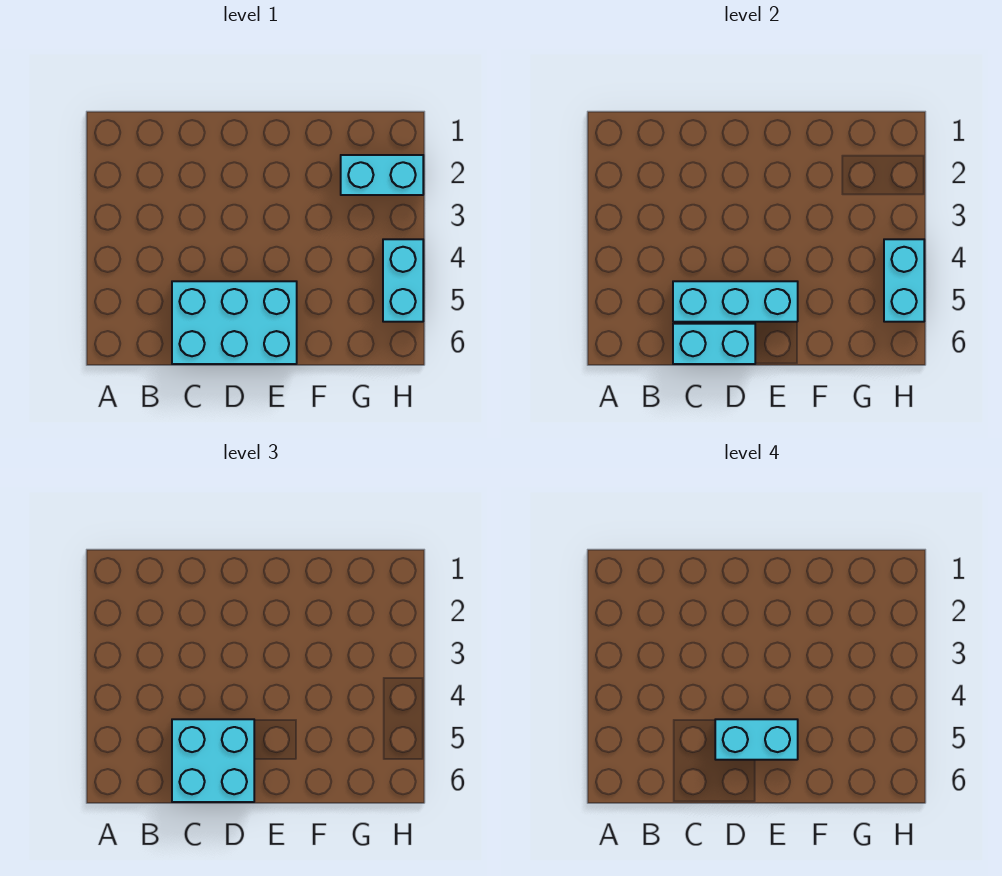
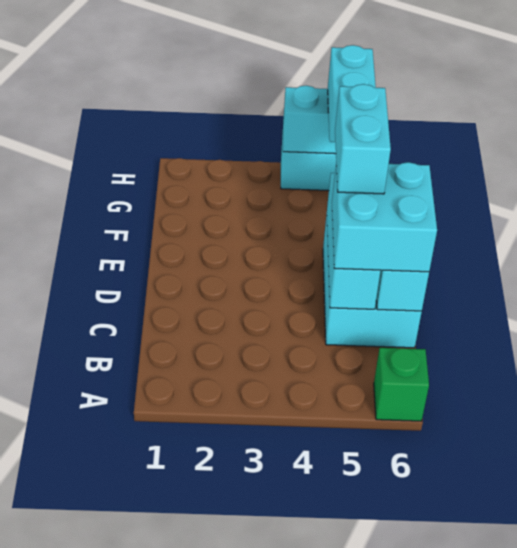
none -> green brick A6 level 1
cyan brick G2:H2 level 1 -> cyan brick G5:H5 level 3

